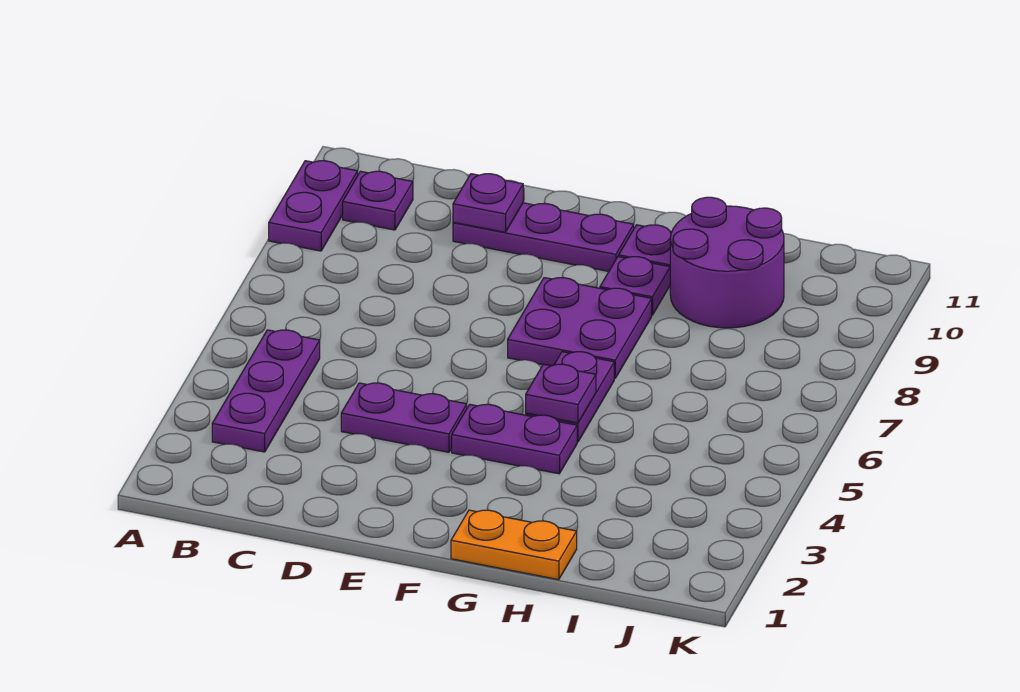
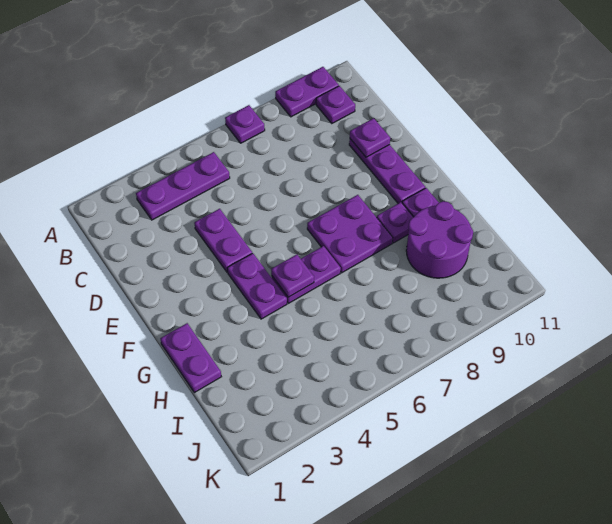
none -> purple plate A7 level 1
orange plate G1:H1 level 1 -> purple plate G1:H1 level 1

